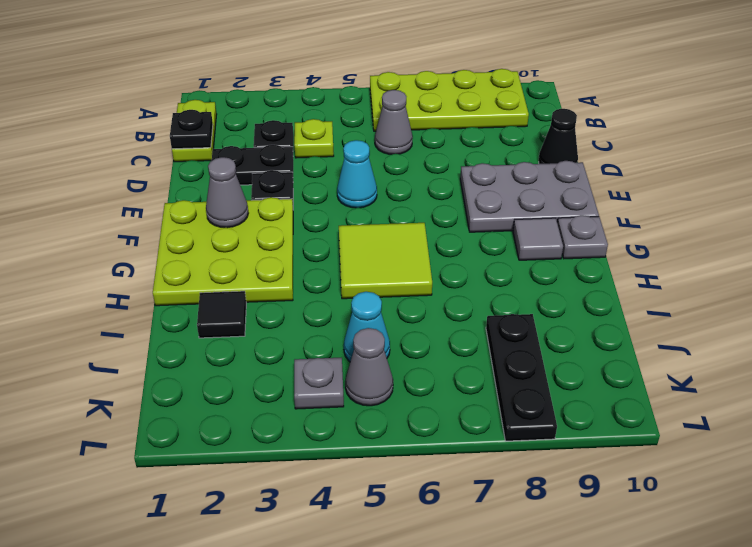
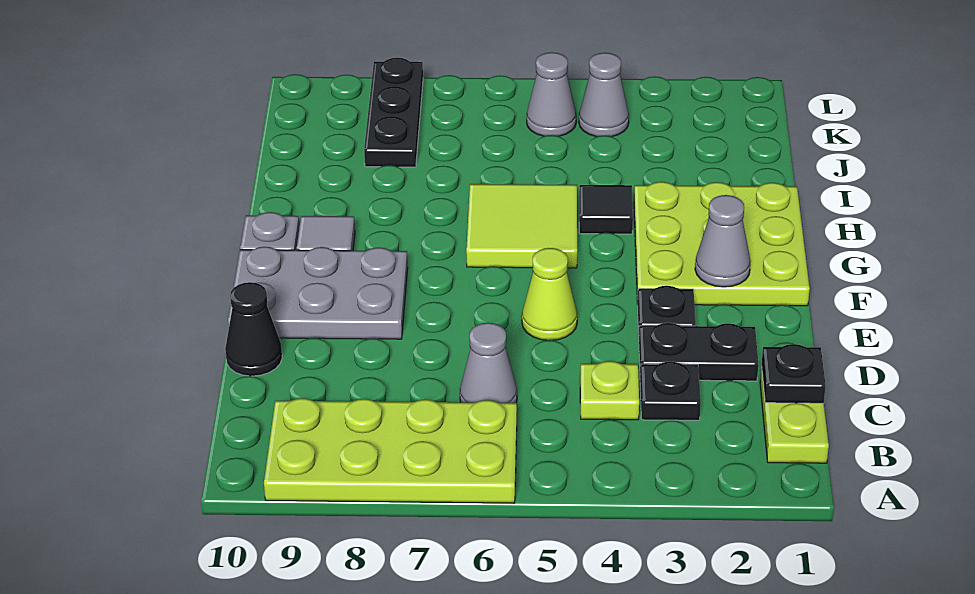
cyan cone E5 level 1 -> lime cone E5 level 1
black tile I2 level 1 -> black tile H4 level 1
cyan cone J5 level 1 -> none
grey plate K4 level 1 -> grey cone K4 level 1

